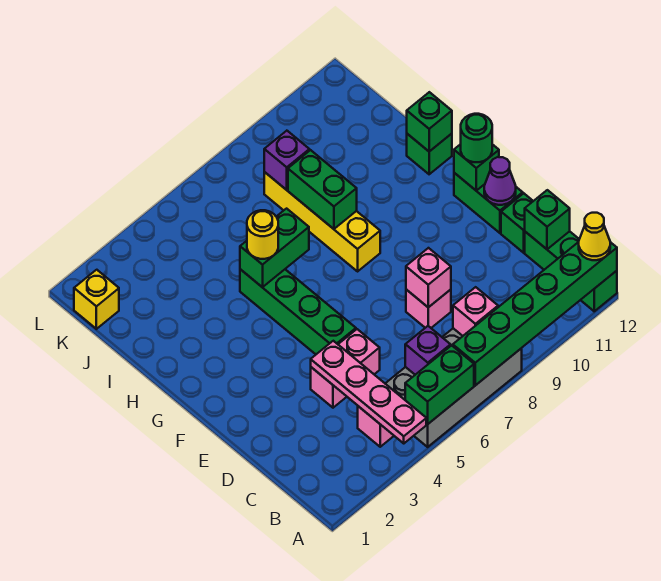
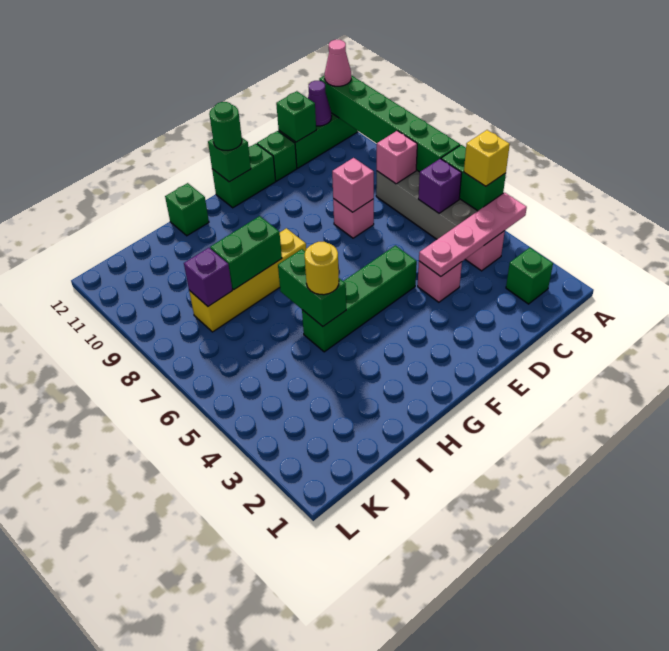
yellow cone A12 level 3 -> pink cone A12 level 3
pink brick D4:D5 level 1 -> pink brick D4 level 1
purple cone E12 level 2 -> purple cone B12 level 2
green brick H12 level 2 -> green brick B2 level 1
yellow brick K1 level 1 -> yellow brick A5 level 3

